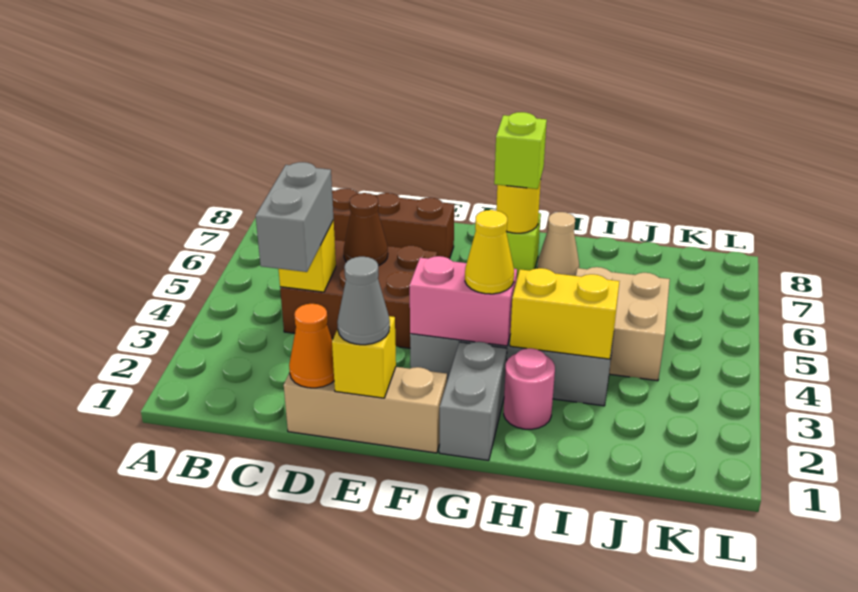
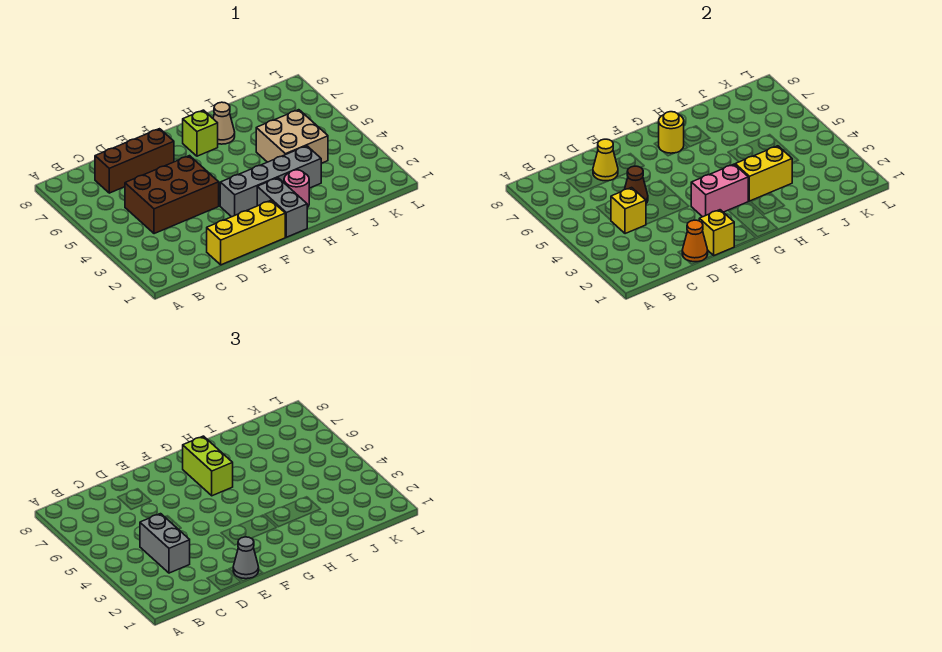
tan brick D1:F1 level 1 -> yellow brick D1:F1 level 1
yellow cone G3 level 3 -> yellow cone D7 level 2
lime brick G7 level 3 -> lime brick G6:G7 level 3

